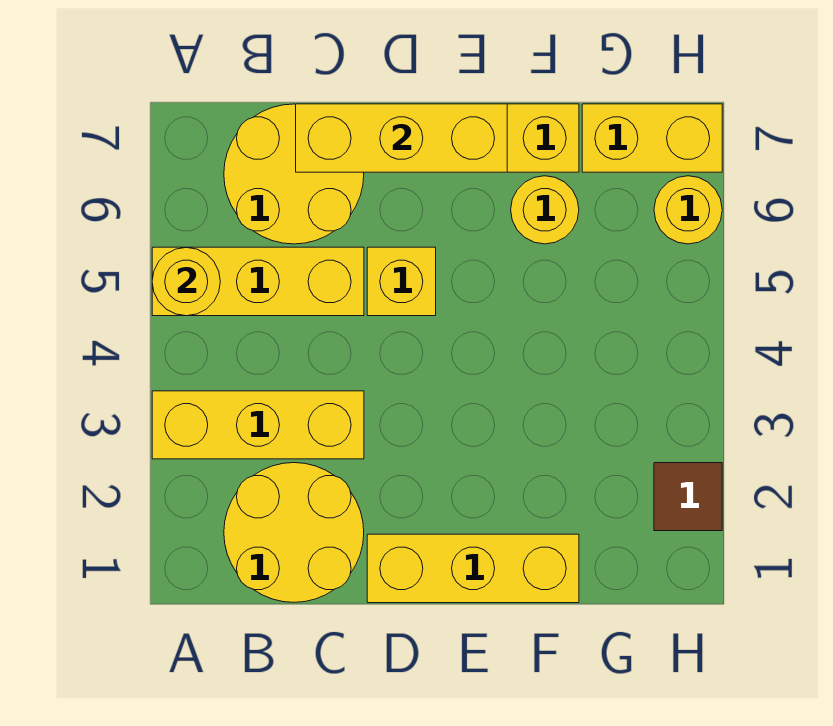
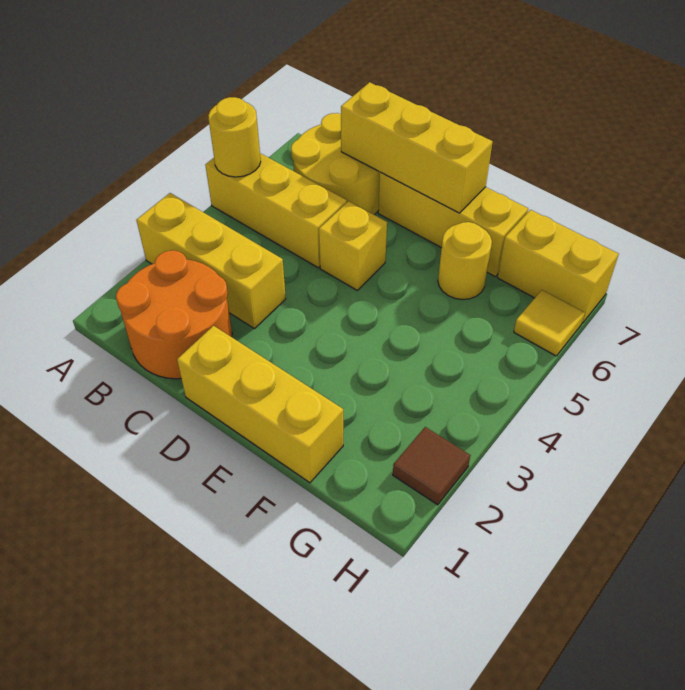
yellow round brick B1:C2 level 1 -> orange round brick B1:C2 level 1
yellow round brick H6 level 1 -> yellow tile H6 level 1

